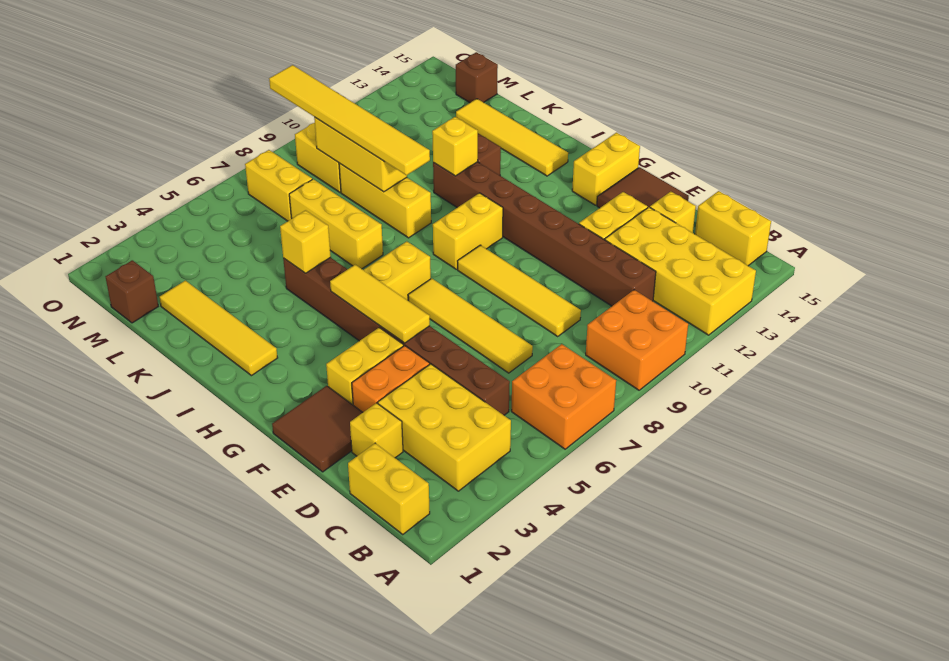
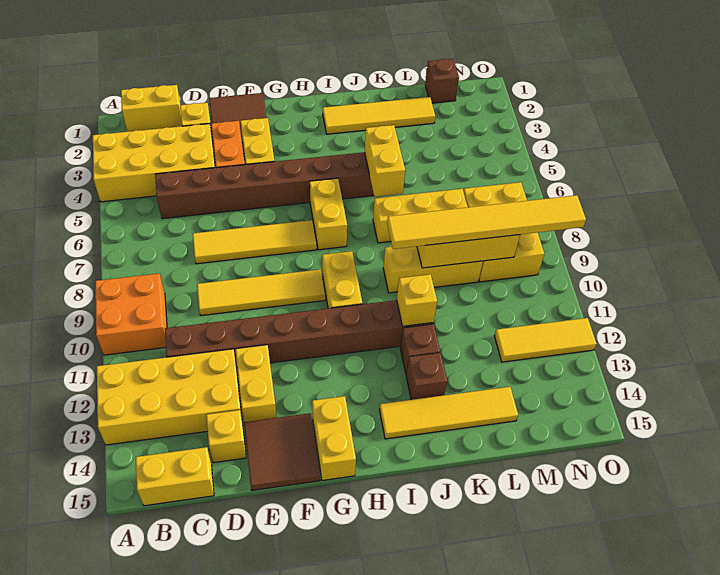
orange brick A6:B7 level 1 -> none
yellow brick B3:D4 level 1 -> yellow brick A3:D4 level 1
yellow tile F5:H5 level 2 -> yellow tile M12:O12 level 1
yellow brick J5 level 2 -> yellow brick J5:J6 level 2
brown brick M15 level 1 -> brown brick J13 level 1

